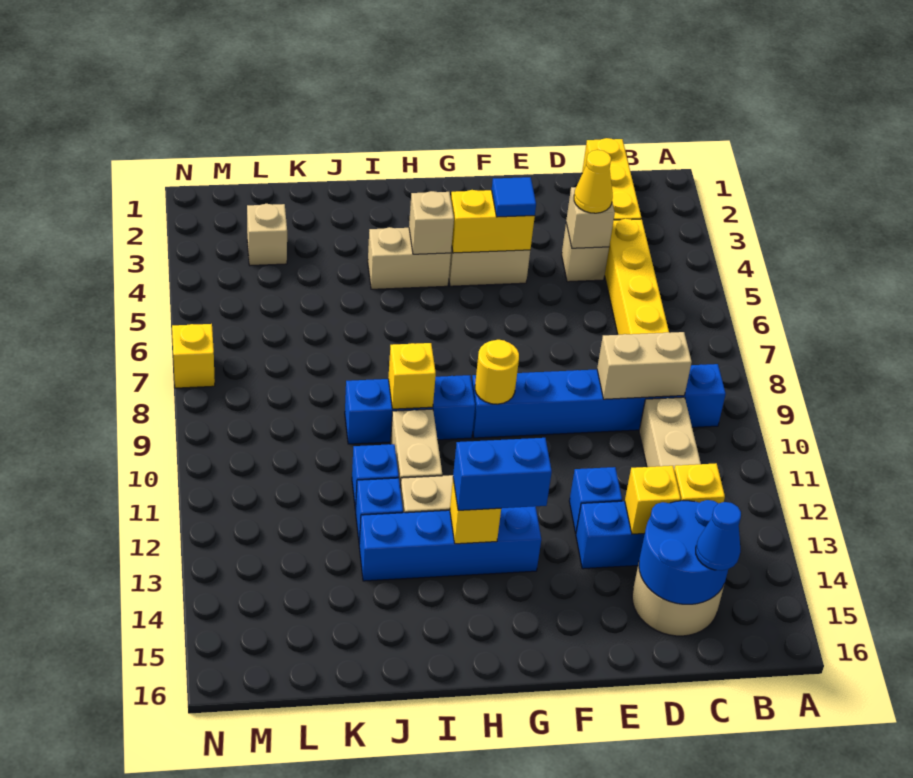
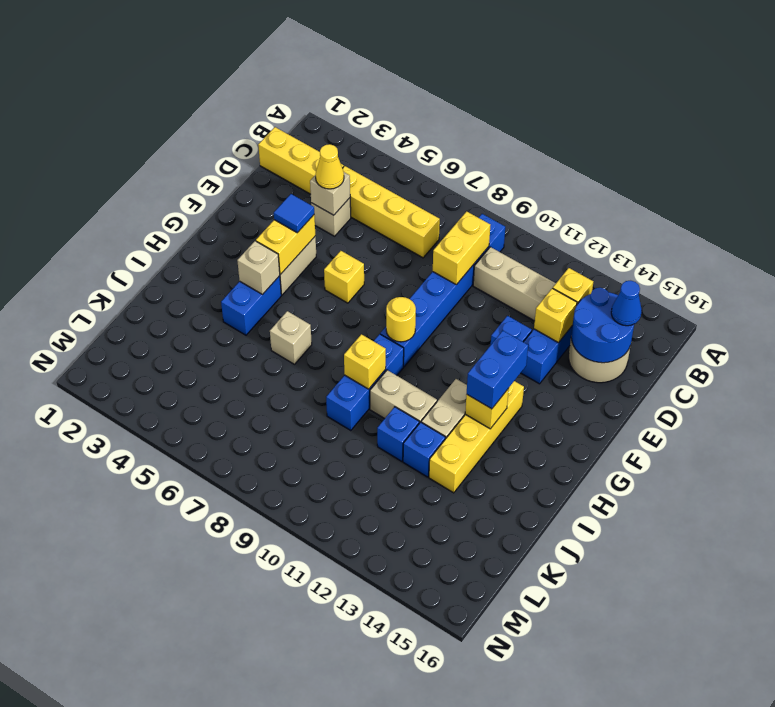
tan brick C9:D9 level 2 -> yellow brick C9:D9 level 2
blue brick G13:J13 level 1 -> yellow brick G13:J13 level 1
tan brick H4:I4 level 1 -> blue brick H4:I4 level 1
tan brick L3 level 1 -> tan brick I6 level 1
yellow brick N7 level 1 -> yellow brick F6 level 1

